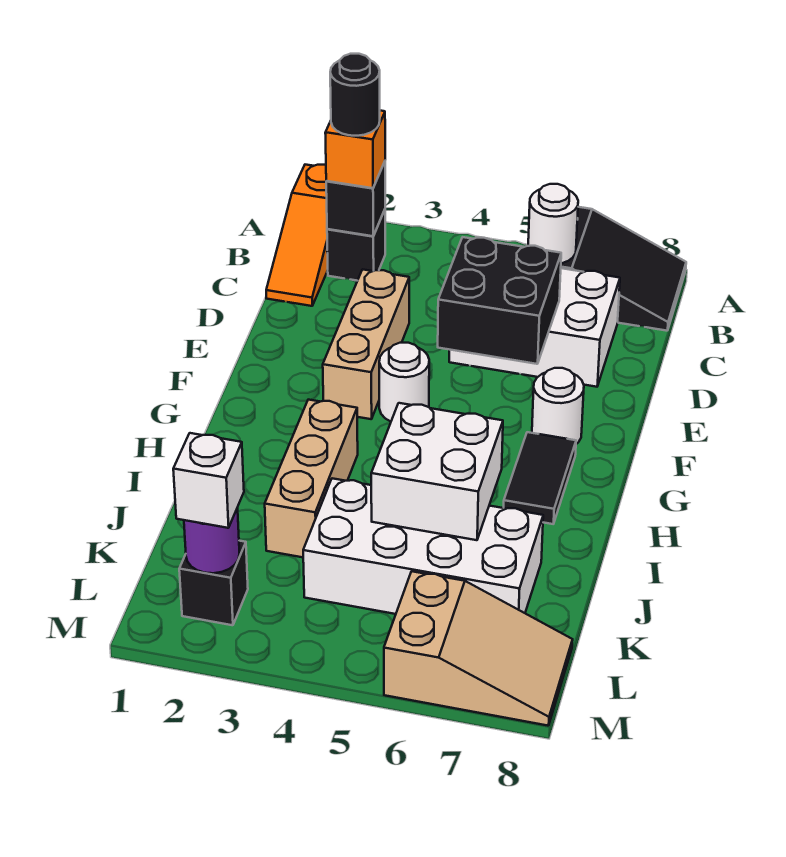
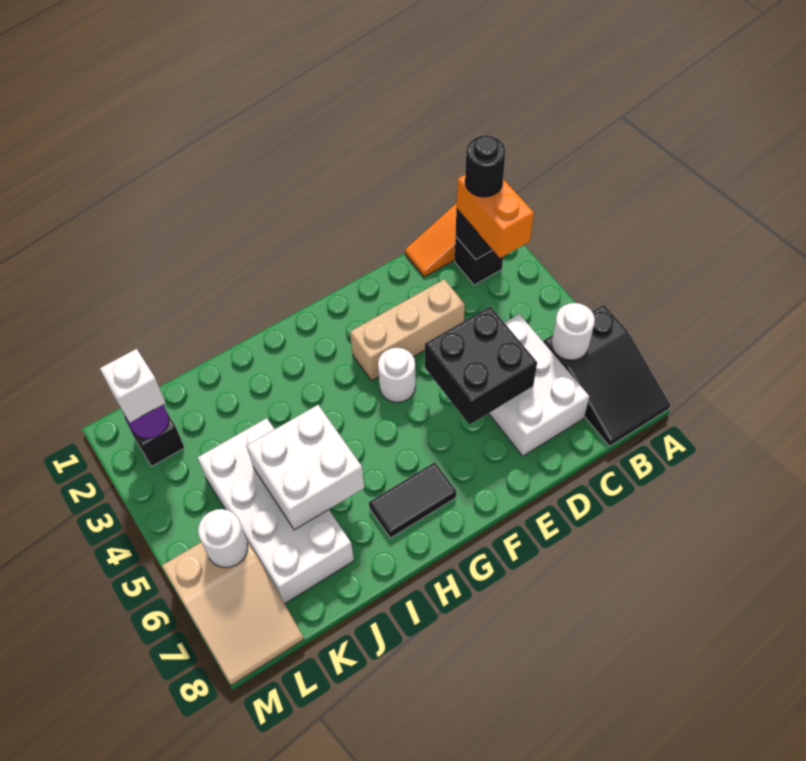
orange brick B2 level 3 -> orange brick B2:B3 level 3
white round brick F7 level 1 -> white round brick L6 level 2
tan brick H3:J3 level 1 -> none

